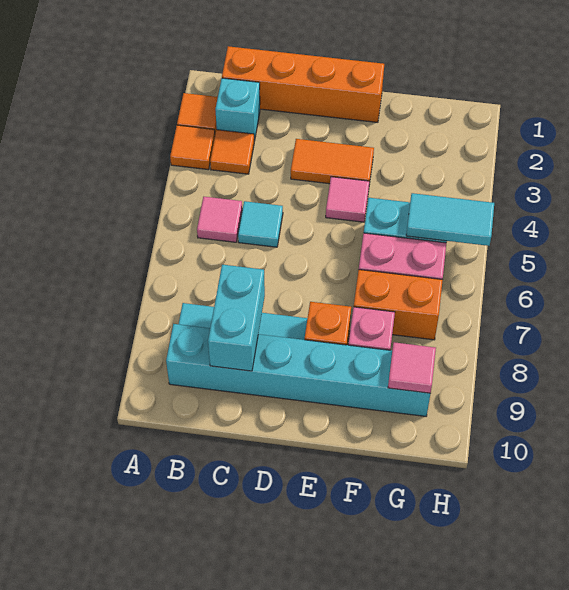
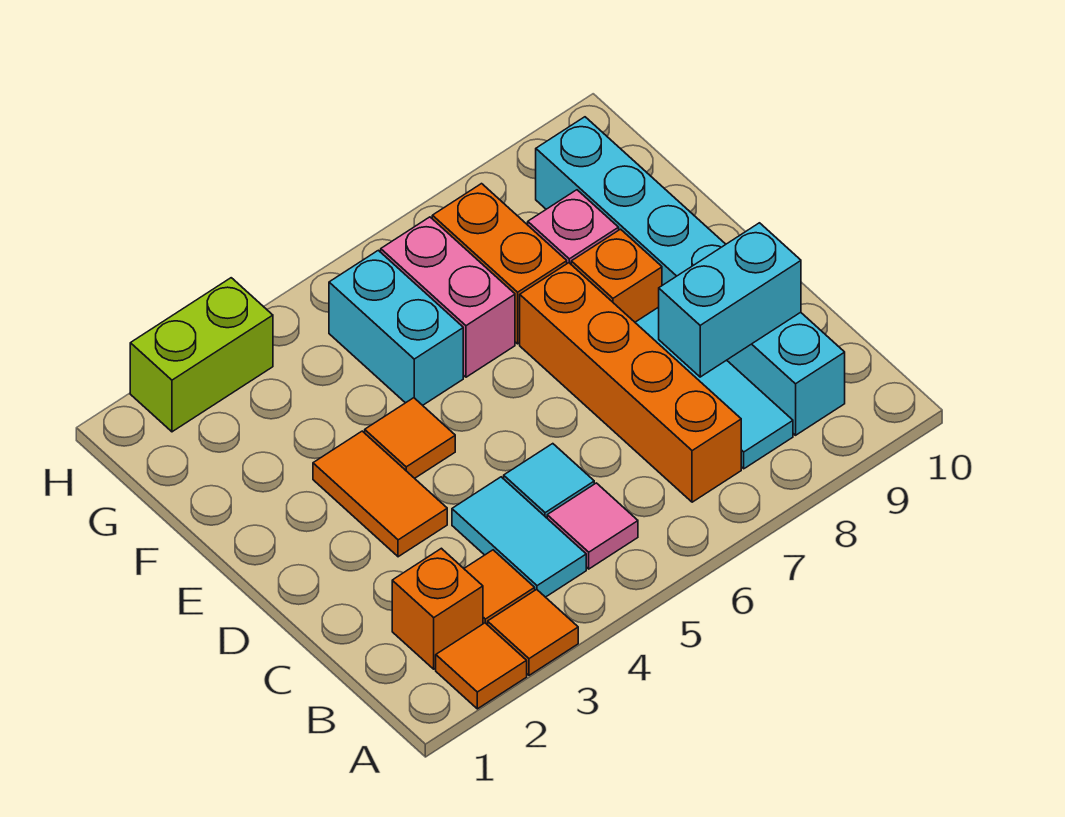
orange brick B1:E1 level 1 -> orange brick B7:E7 level 1
cyan brick B2 level 1 -> orange brick B2 level 1
pink tile E4 level 1 -> orange tile E4 level 1
cyan tile G5:H5 level 2 -> cyan tile B4:C4 level 1
pink tile G9 level 2 -> none
none -> lime brick H2:H3 level 1

